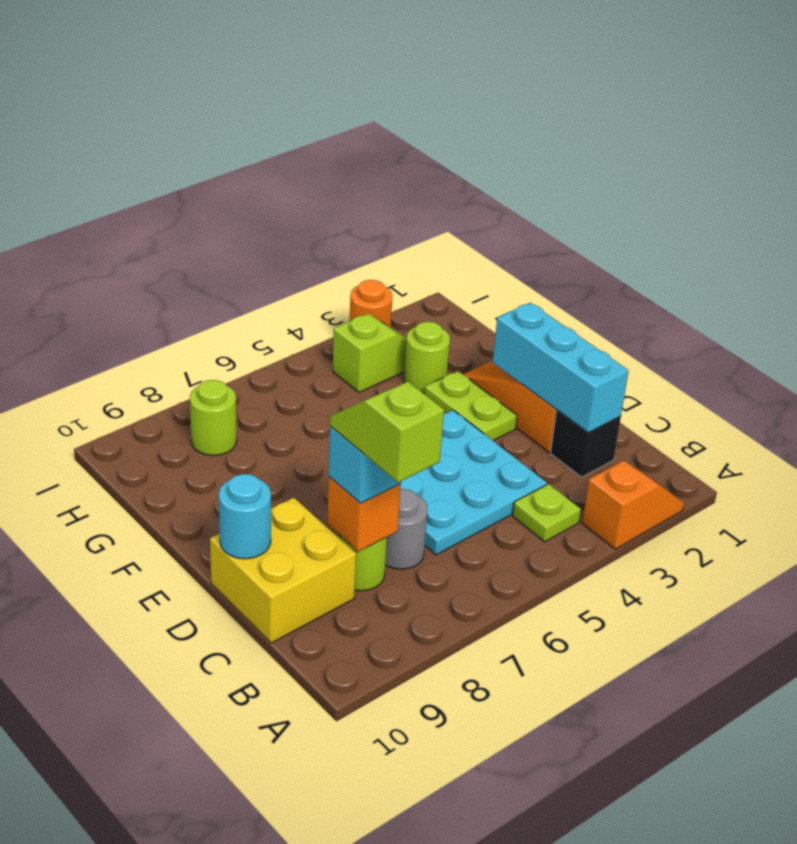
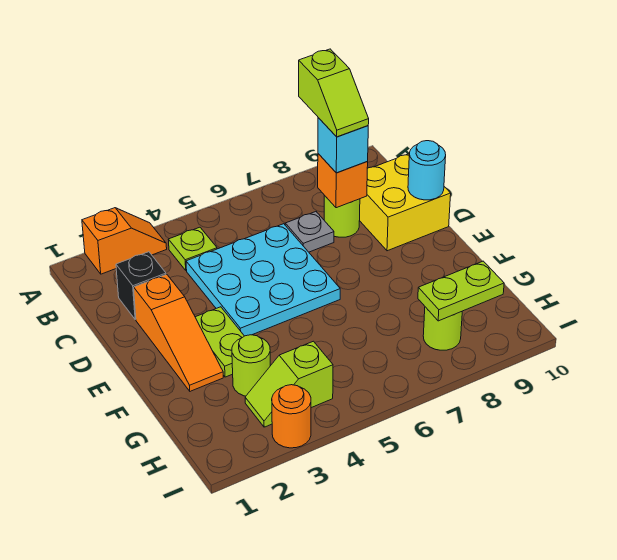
orange slope A2:A3 level 1 top 3 -> orange slope A2:A3 level 1 top 2
cyan brick C2:E2 level 2 -> none
grey round brick C7 level 1 -> grey plate C7 level 1
none -> lime plate H8:H9 level 2

